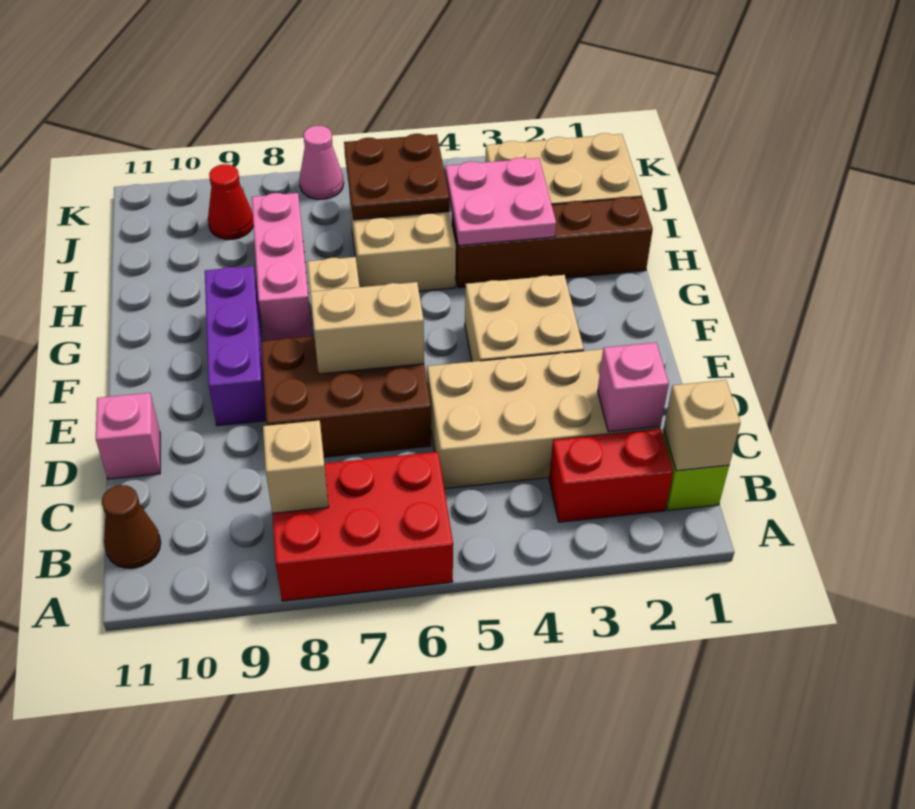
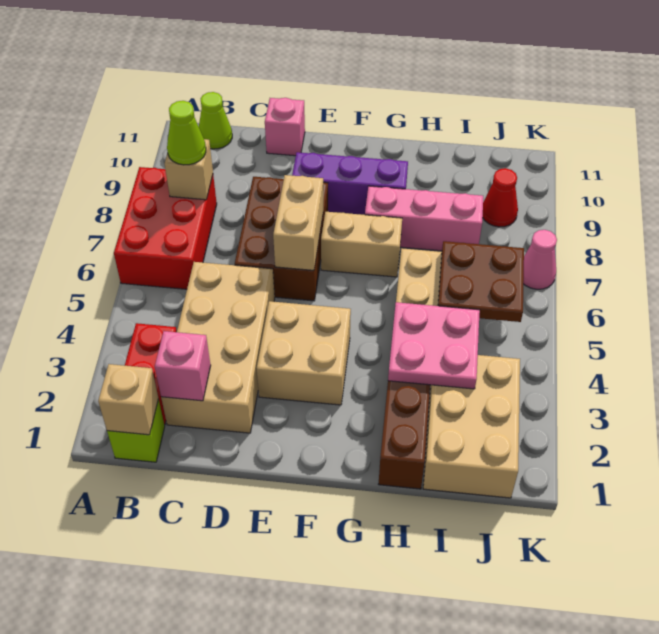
none -> lime cone B8 level 3
brown cone B11 level 1 -> lime cone B11 level 1

